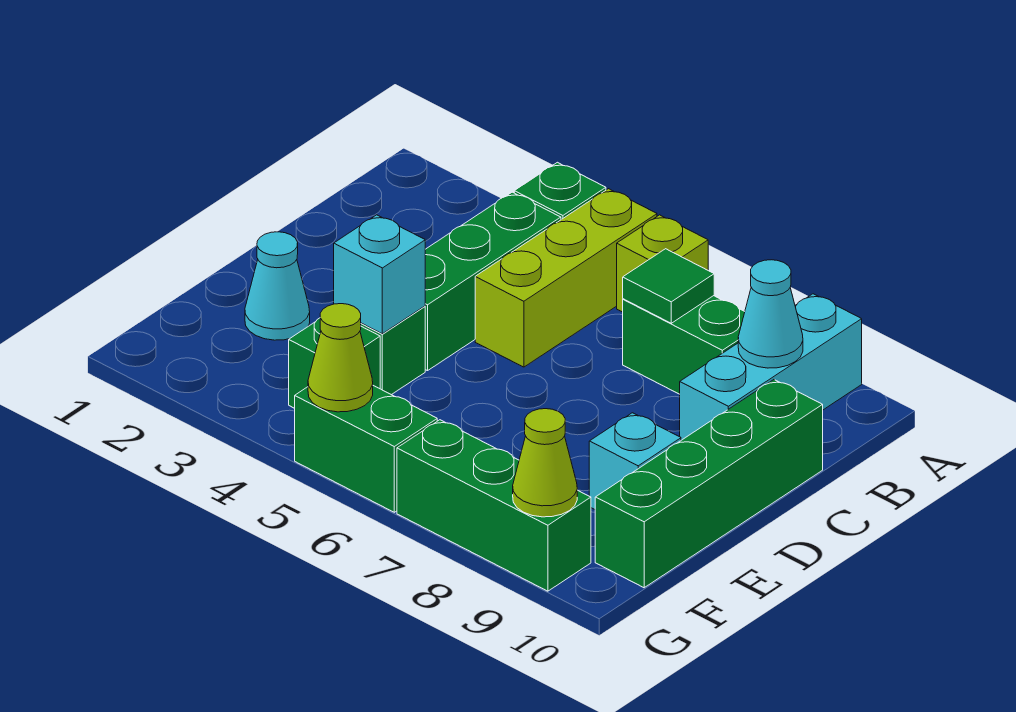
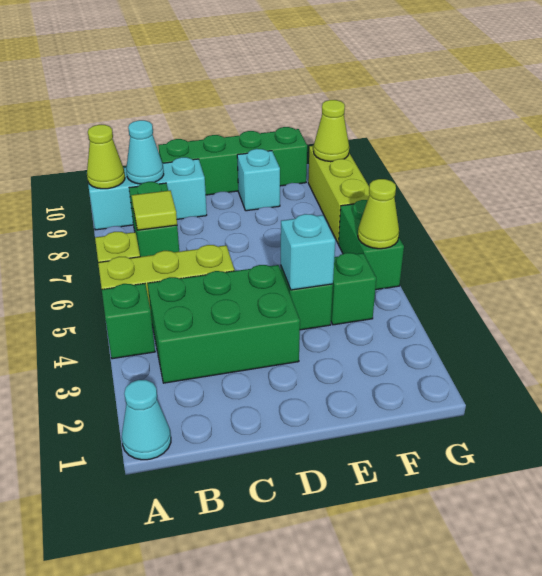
none -> lime cone A9 level 2
green brick B4:D4 level 1 -> green brick B3:D4 level 1
green tile B7 level 2 -> lime tile B7 level 2
cyan cone E2 level 1 -> cyan cone A1 level 1
green brick G7:G9 level 1 -> lime brick G7:G9 level 1

